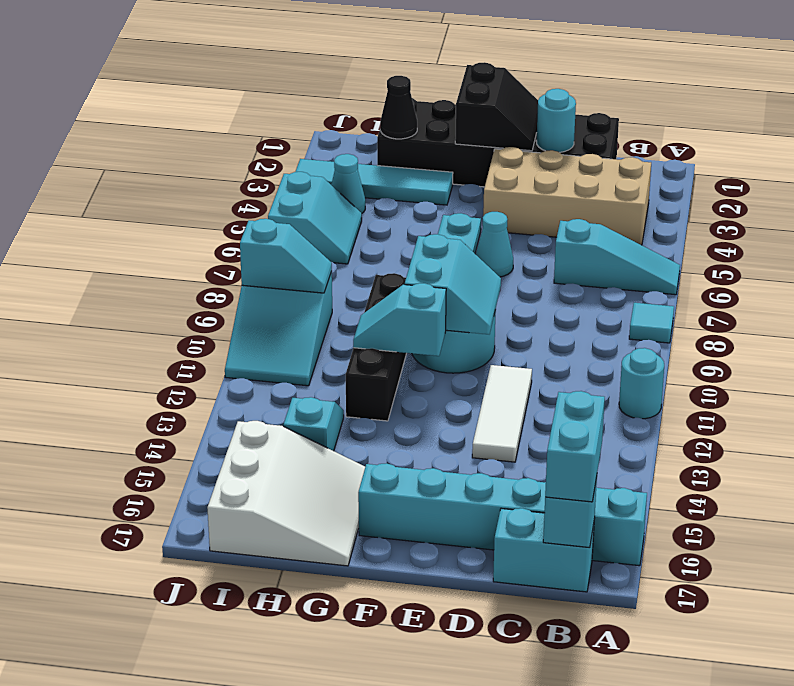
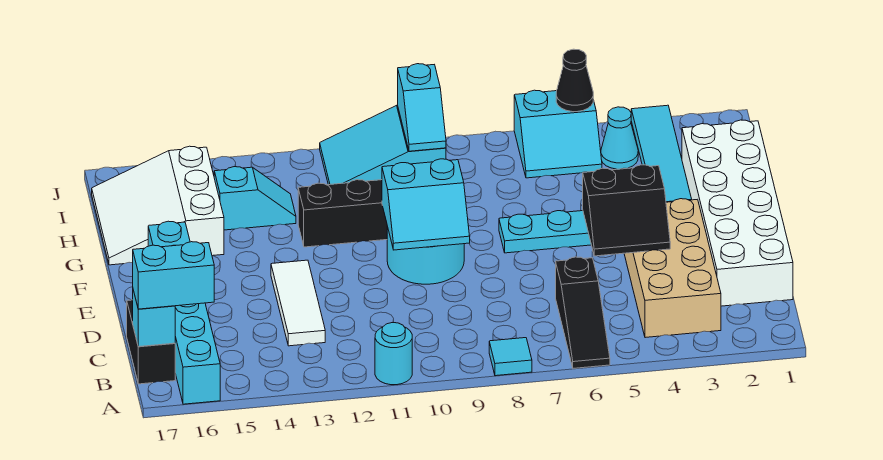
cyan slope A6:C6 level 1 top C -> black slope A6:C6 level 1 top C
cyan brick B17:C17 level 1 -> black brick B17:C17 level 1
black brick C1:H2 level 1 -> white brick C1:H2 level 1
cyan round brick D2 level 2 -> none
white tile D11:D13 level 1 -> white tile C13:E13 level 1
black slope E1:F2 level 2 top F -> black slope D4:E5 level 2 top E
cyan cone E6 level 1 -> none
cyan slope F11:G11 level 2 top F -> none
white slope G15:I17 level 1 top I -> white slope G15:I17 level 1 top 15
black cone H2 level 2 -> black cone J5 level 2

